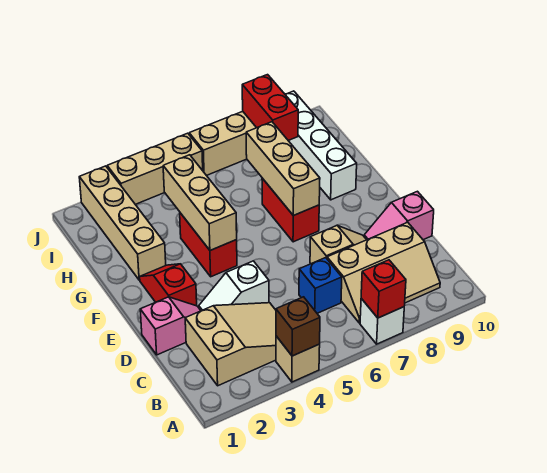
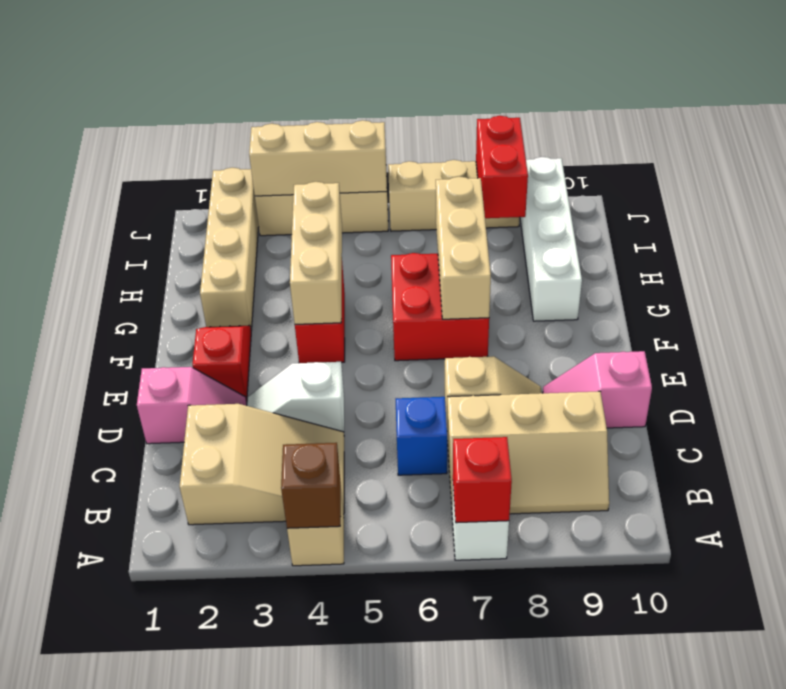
red brick F7:G7 level 1 -> red brick F6:G7 level 1
none -> tan brick J3:J5 level 2

